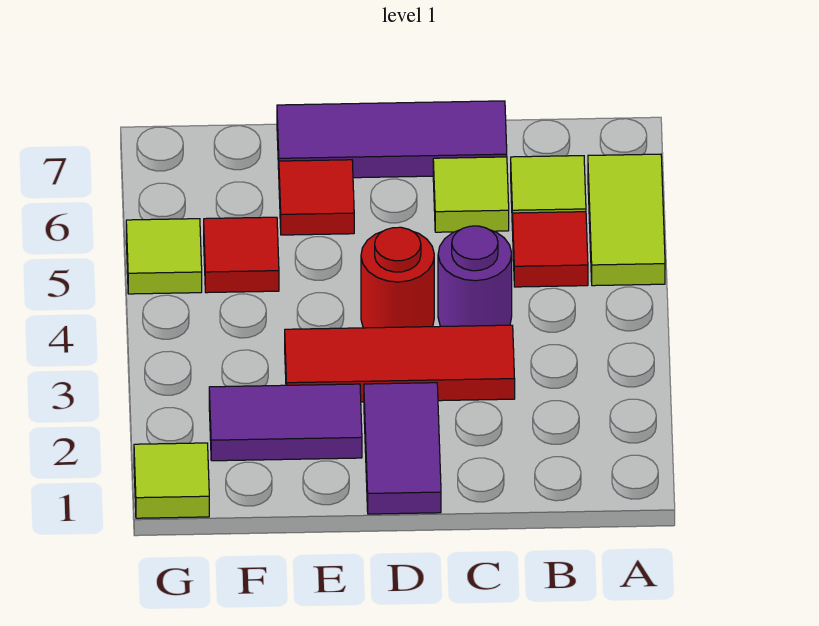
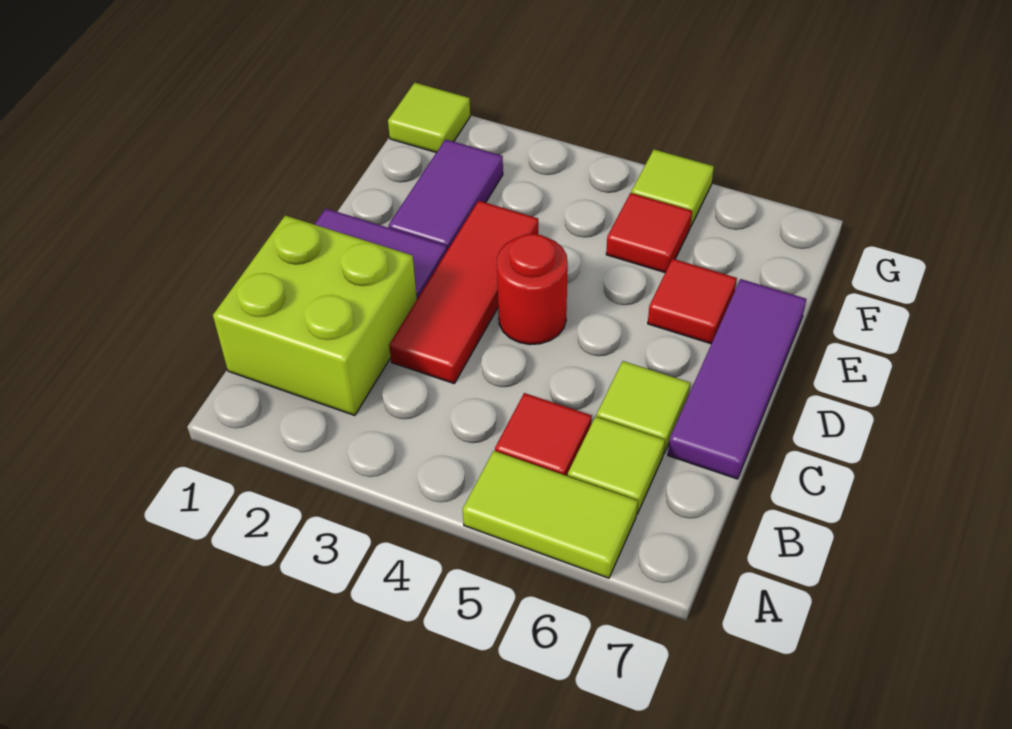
none -> lime brick B1:C2 level 1
purple round brick C4 level 1 -> none

